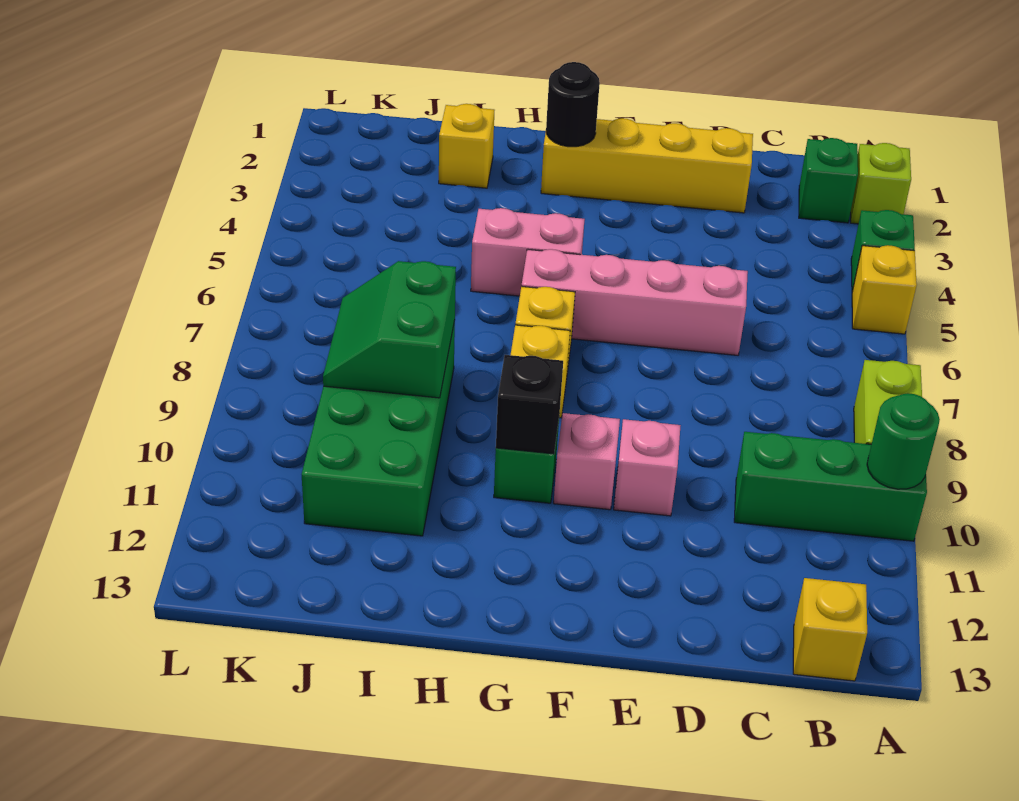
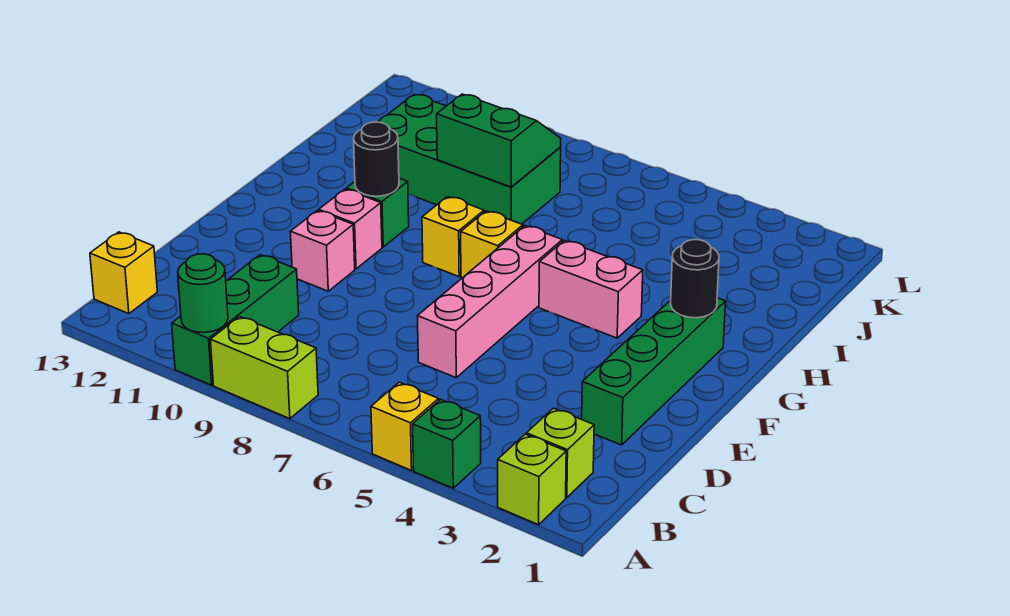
green brick B2 level 1 -> lime brick B2 level 1
yellow brick D2:G2 level 1 -> green brick D2:G2 level 1
pink brick G5:H5 level 1 -> pink brick G4:G5 level 1
black brick G10 level 2 -> black round brick G10 level 2
yellow brick I2 level 1 -> none

